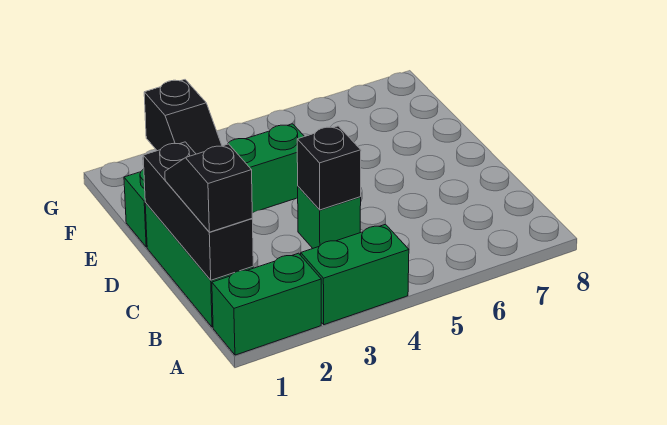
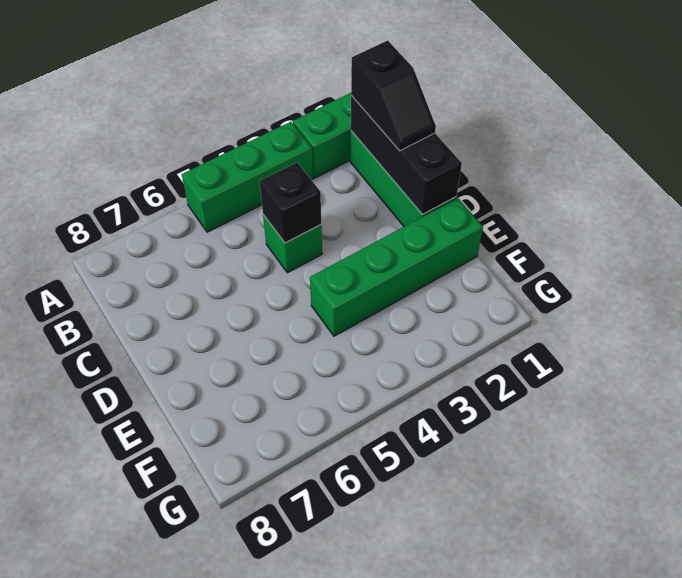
green brick A3:A4 level 1 -> green brick A3:A5 level 1
black slope E2:F2 level 2 top F -> none

